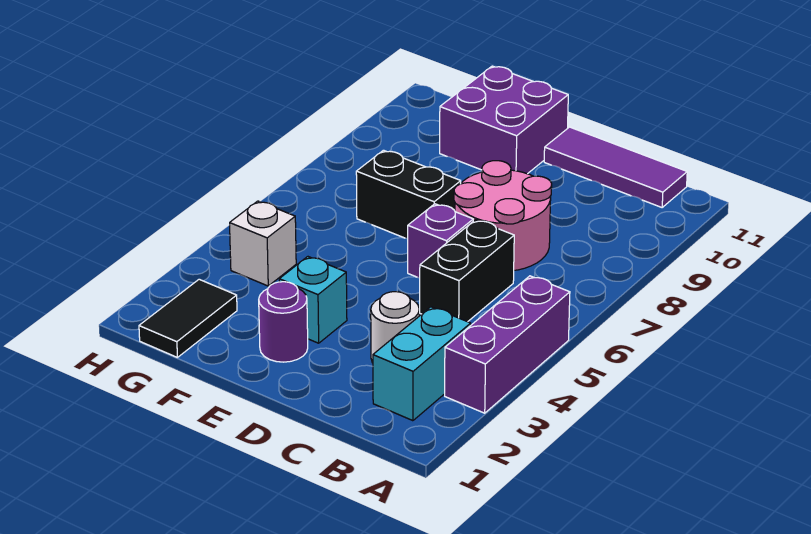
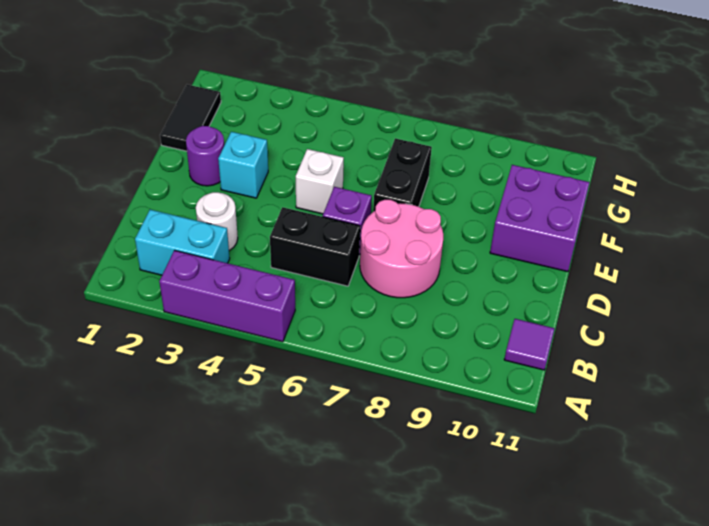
purple tile B11:D11 level 1 -> purple tile B11 level 1
black tile G1:G2 level 1 -> black tile F1:G1 level 1
white brick G4 level 1 -> white brick E5 level 1

